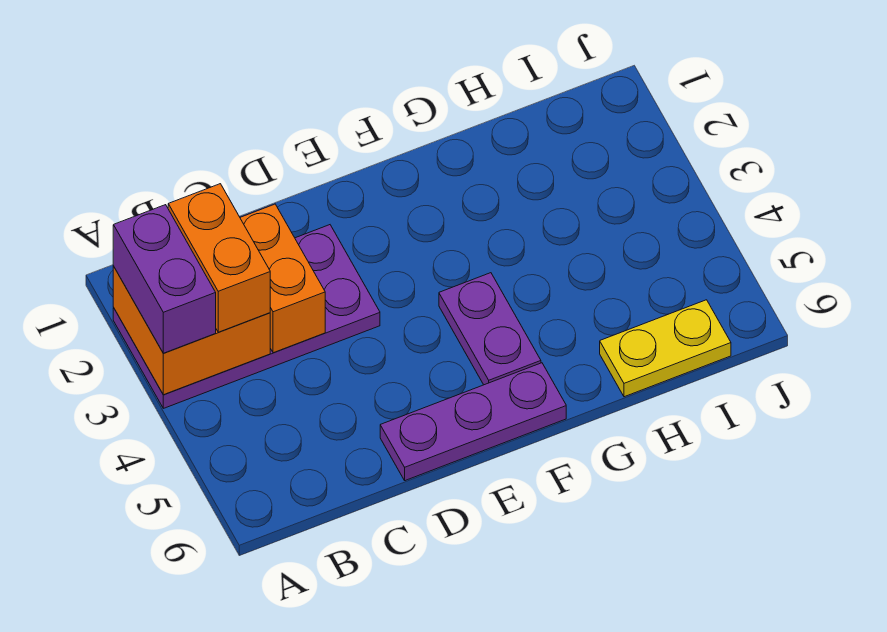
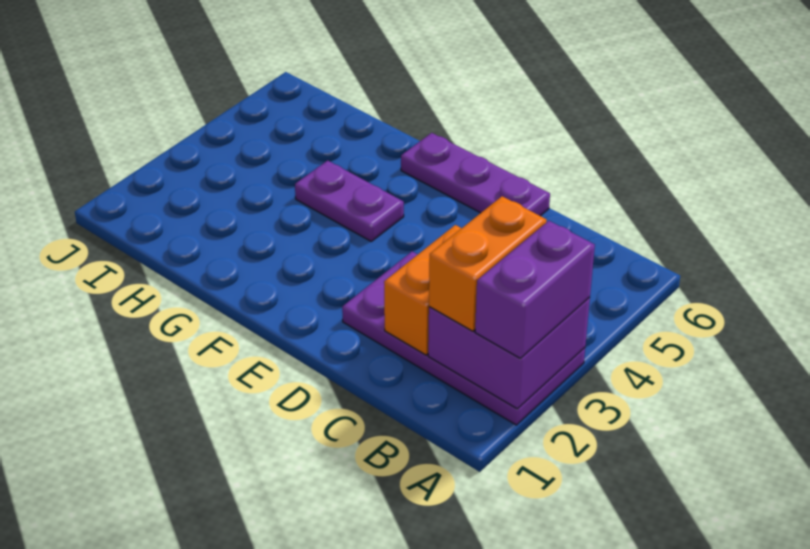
orange brick A2:B3 level 2 -> purple brick A2:B3 level 2
purple plate F4:F5 level 1 -> purple plate F4:G4 level 1
yellow plate H6:I6 level 1 -> none

